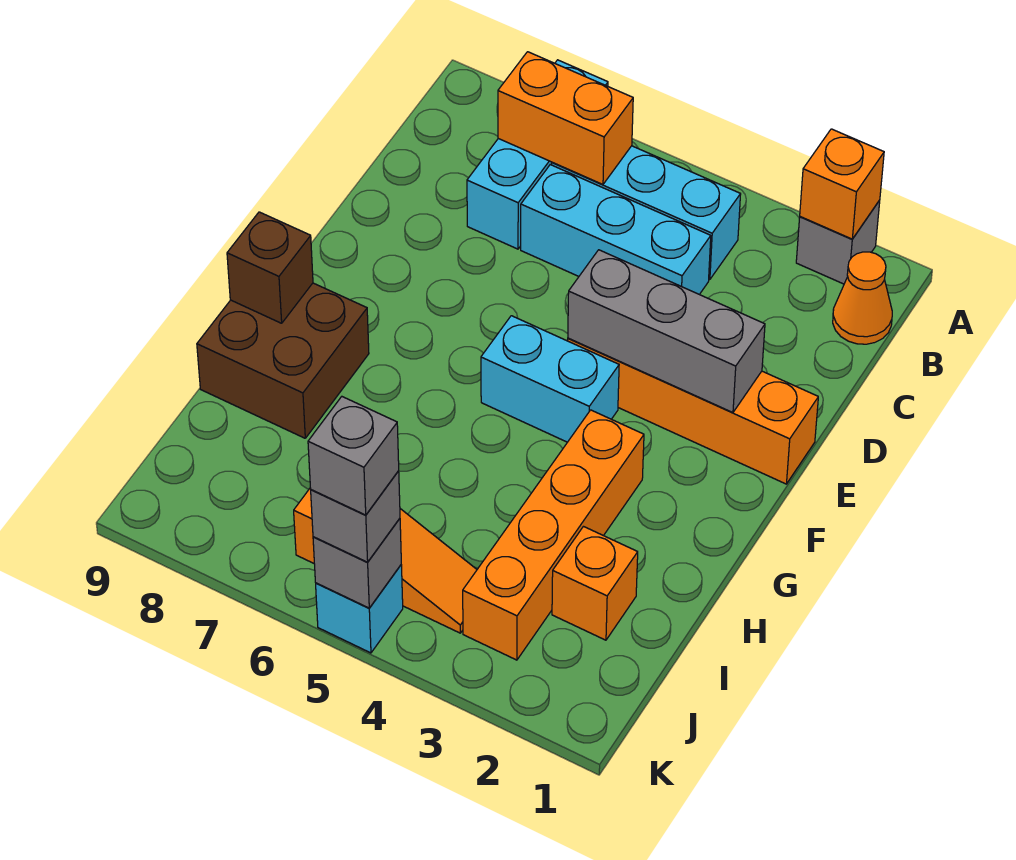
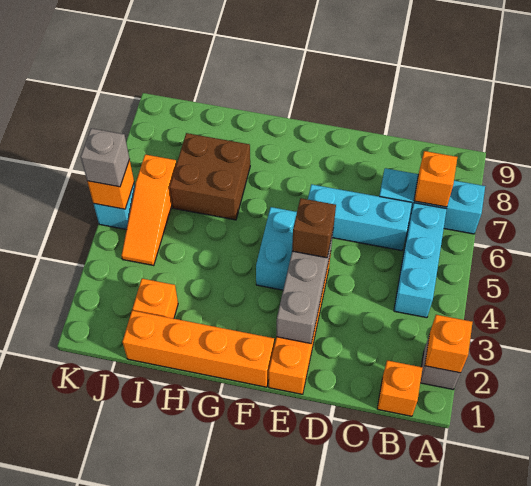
orange cone B1 level 1 -> orange brick B1 level 1
orange brick B6:B7 level 2 -> orange brick B7 level 2
cyan brick C4:C6 level 1 -> cyan brick C6:E6 level 1
orange brick G3:J3 level 1 -> orange brick F1:I1 level 1
brown brick G8:H9 level 1 -> brown brick H6:I7 level 1
brown brick G9 level 2 -> brown brick E4 level 3
grey brick K5 level 2 -> orange brick K5 level 2
grey brick K5 level 4 -> none

